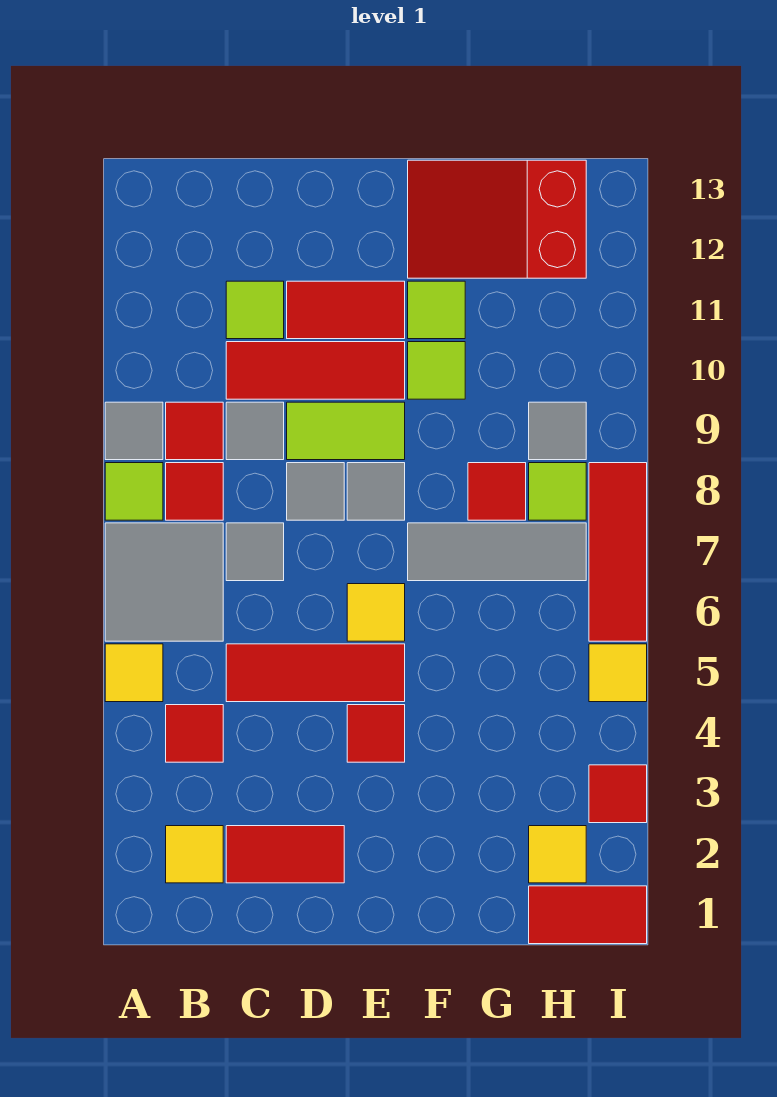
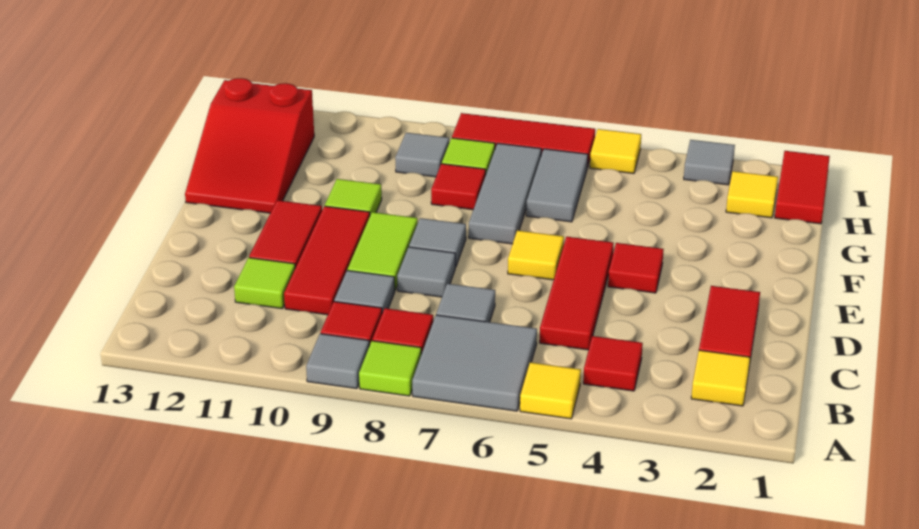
lime tile F11 level 1 -> none
none -> grey tile G6:H6 level 1
red tile I3 level 1 -> grey tile I3 level 1

